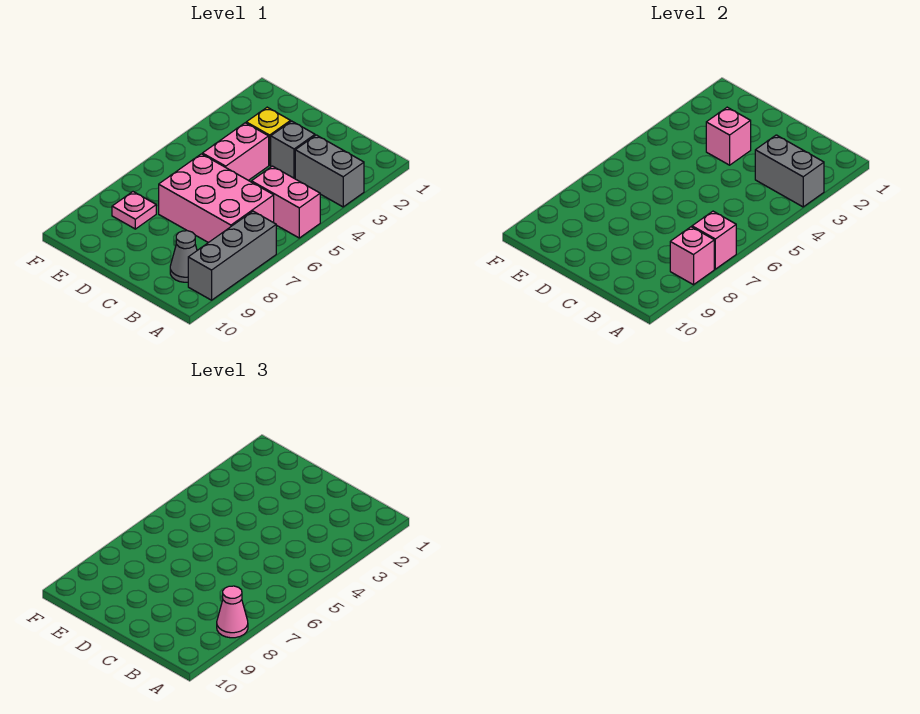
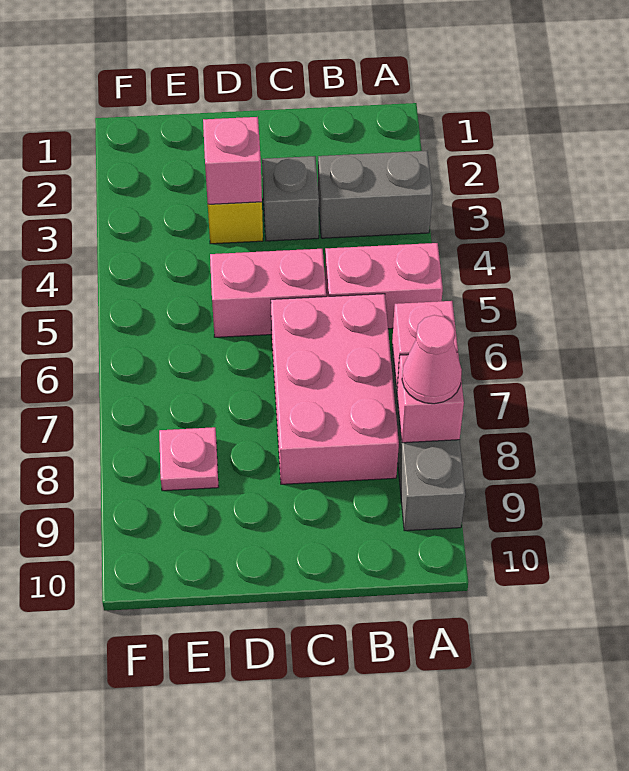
grey brick A3:B3 level 2 -> none
pink brick B6:D7 level 1 -> pink brick B6:C8 level 1
grey cone B9 level 1 -> none
pink brick D4:D5 level 1 -> pink brick C5:D5 level 1

